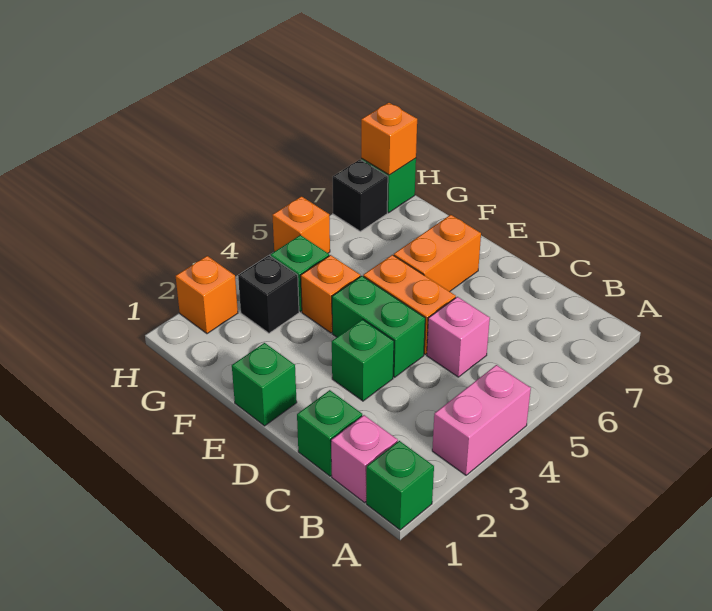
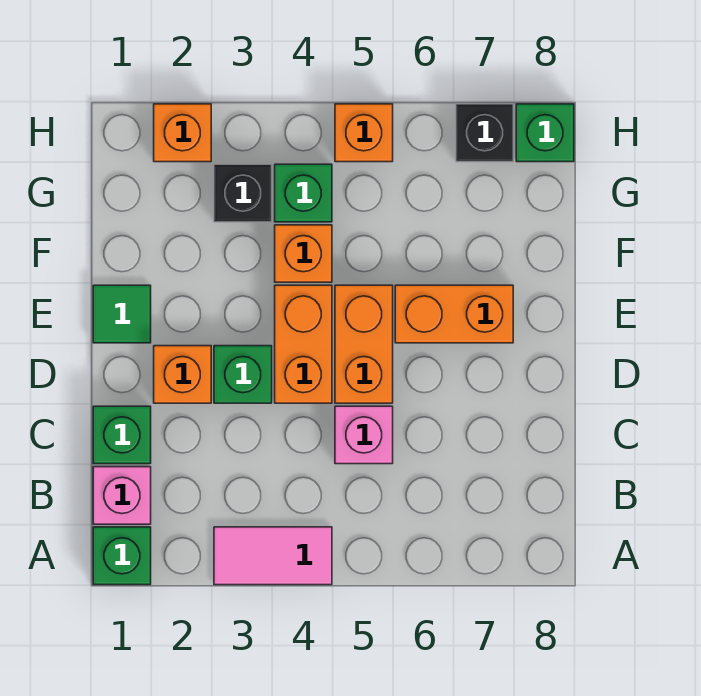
pink brick A3:A4 level 1 -> pink tile A3:A4 level 1
green brick D4:E4 level 1 -> orange brick D4:E4 level 1
green brick E1 level 1 -> green tile E1 level 1
orange brick H8 level 2 -> orange brick D2 level 1

